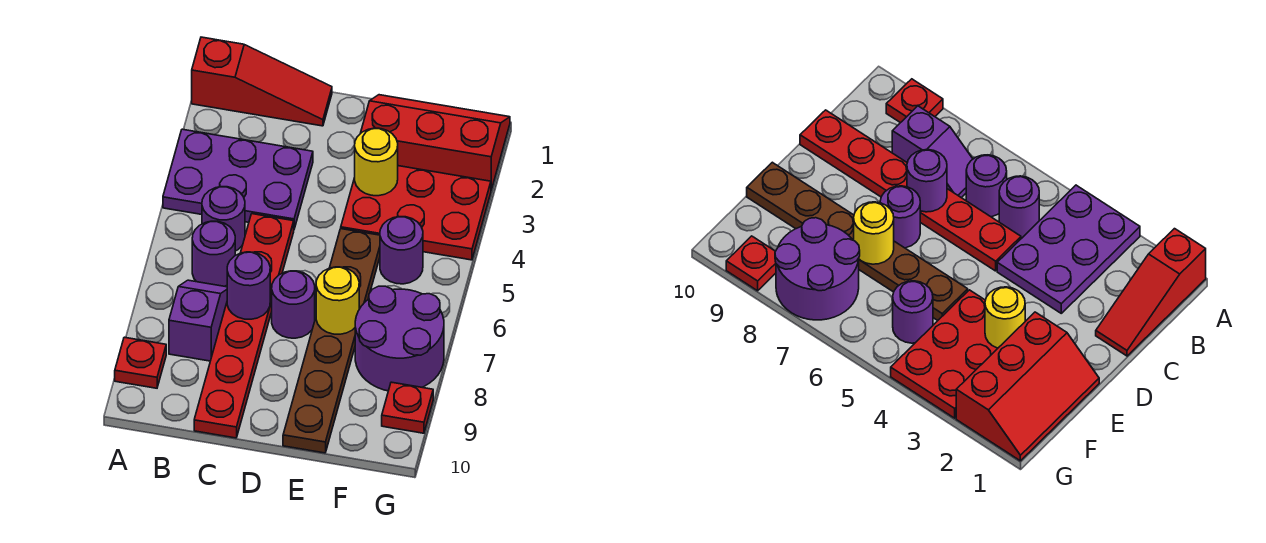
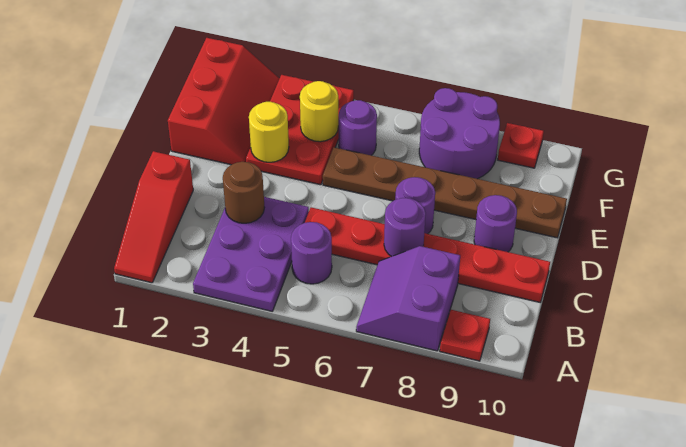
red slope A1:C1 level 1 top A -> red slope A1:C1 level 1 top C
purple round brick B6 level 1 -> purple round brick D9 level 1
purple slope B7:B8 level 1 top 8 -> purple slope A7:B8 level 1 top 8
none -> brown round brick C3 level 2
red slope E1:G2 level 1 top 2 -> red slope E1:G2 level 1 top 1
yellow round brick E7 level 2 -> yellow round brick F4 level 2

